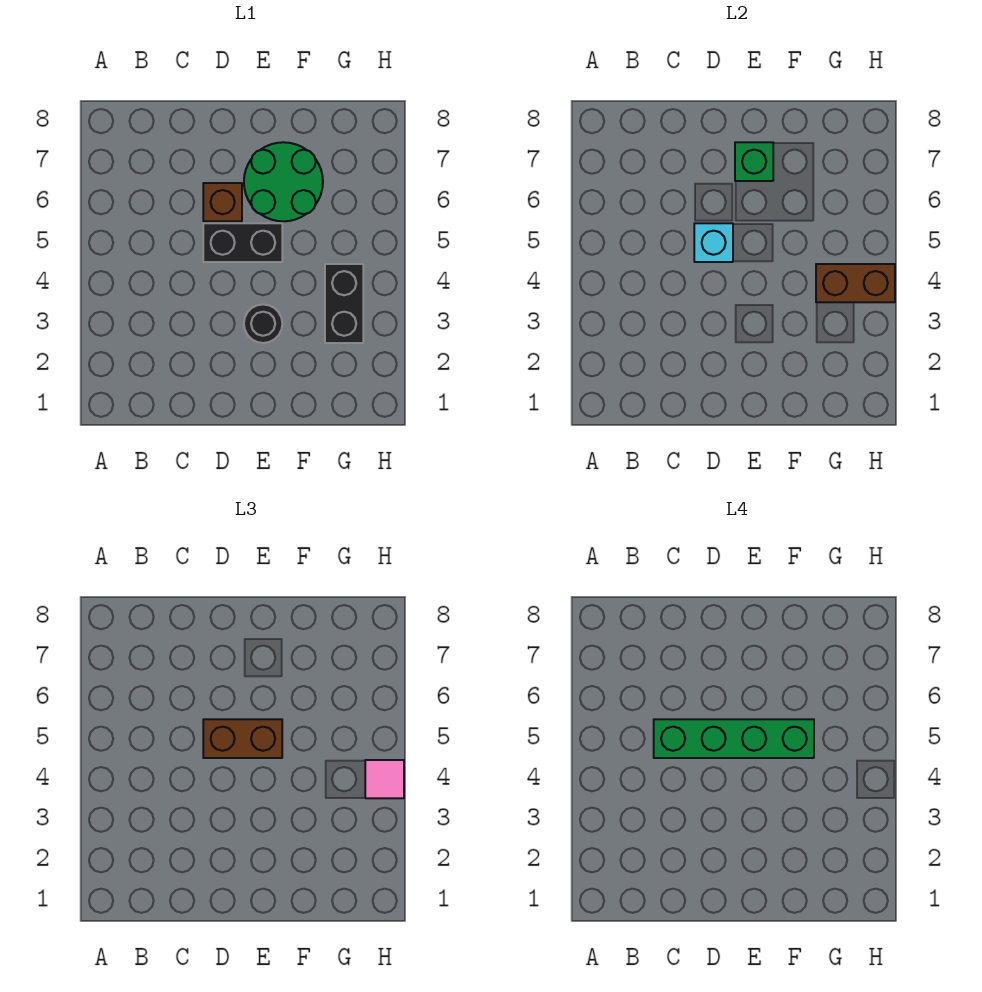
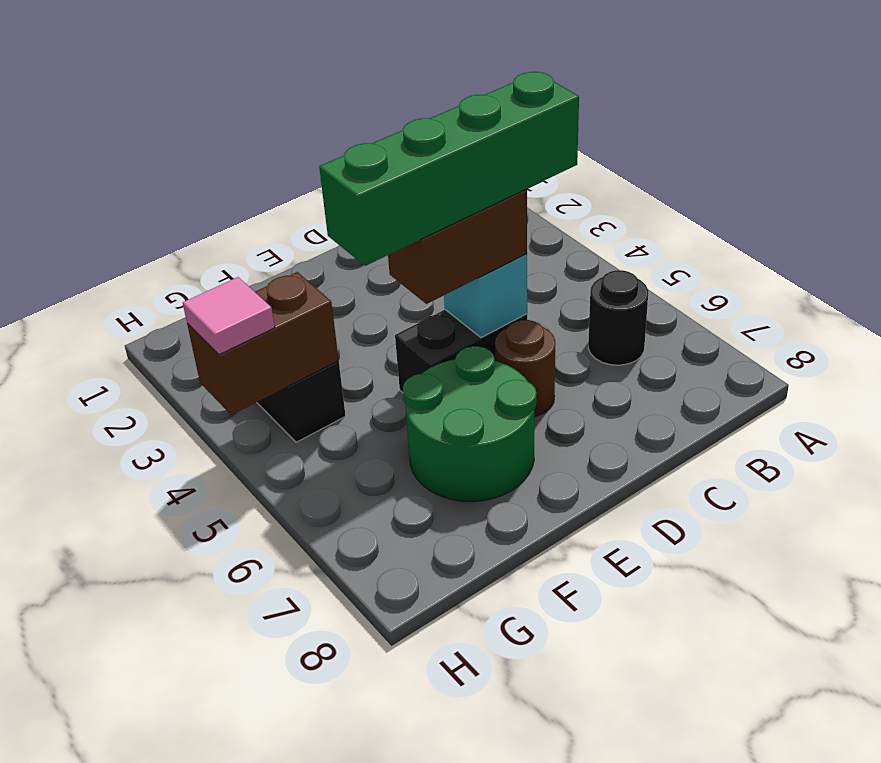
brown brick D6 level 1 -> brown round brick D6 level 1
black round brick E3 level 1 -> black round brick B6 level 1
green brick E7 level 2 -> none

